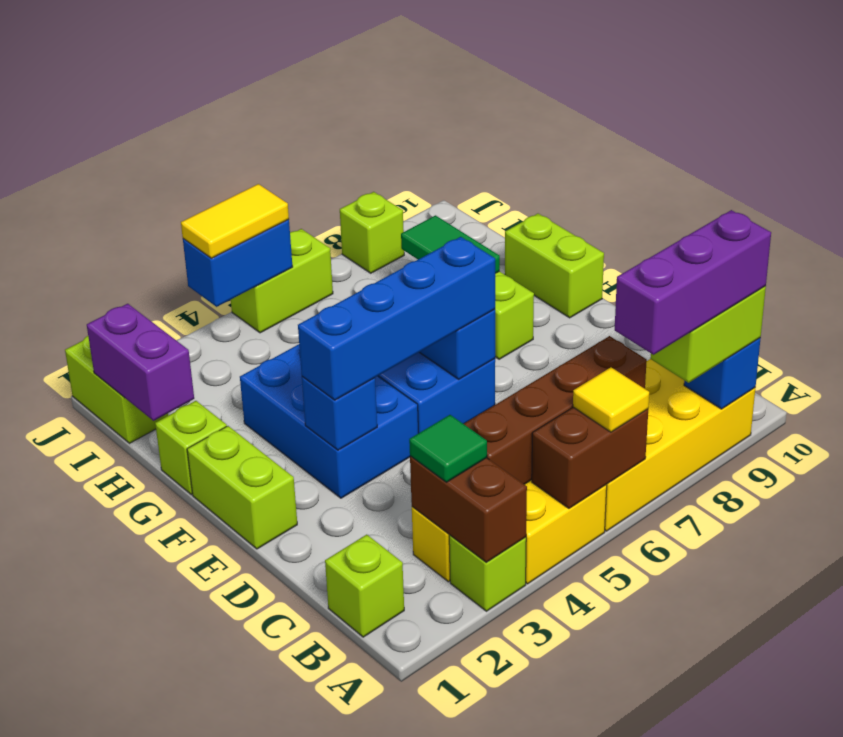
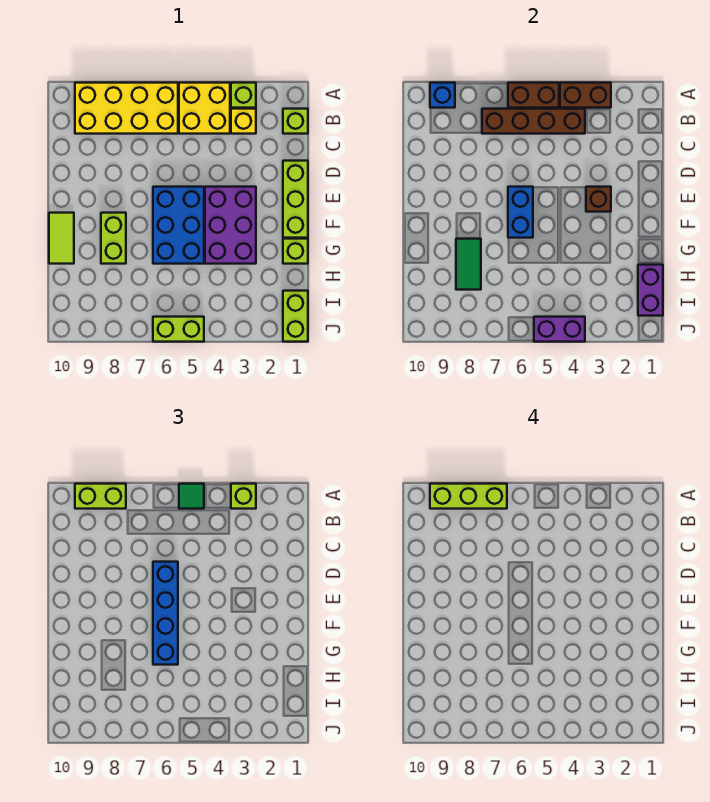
brown brick A3:B3 level 2 -> brown brick A3:A4 level 2
yellow tile A6 level 3 -> none
purple brick A7:A9 level 4 -> lime brick A7:A9 level 4
green tile B3 level 3 -> green tile A5 level 3
lime brick E1:F1 level 1 -> lime brick D1:F1 level 1
blue brick E3:G4 level 1 -> purple brick E3:G4 level 1
blue brick E3 level 2 -> brown brick E3 level 2
blue brick E3:E6 level 3 -> blue brick D6:G6 level 3
lime brick F10:G10 level 1 -> lime tile F10:G10 level 1
blue brick J4:J5 level 2 -> purple brick J4:J5 level 2
yellow tile J4:J5 level 3 -> none
lime brick J8 level 1 -> lime brick A3 level 3

